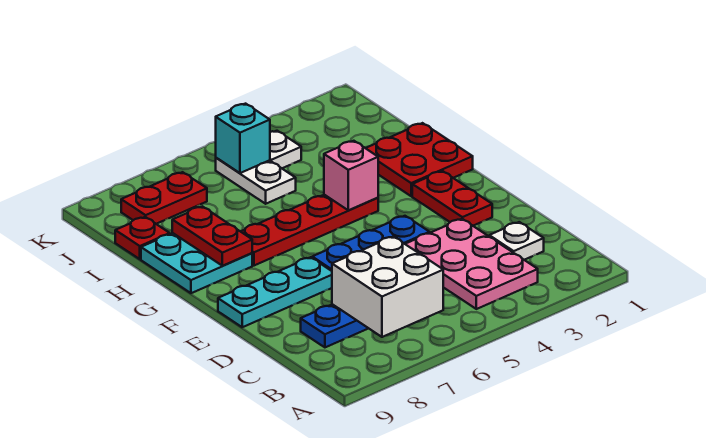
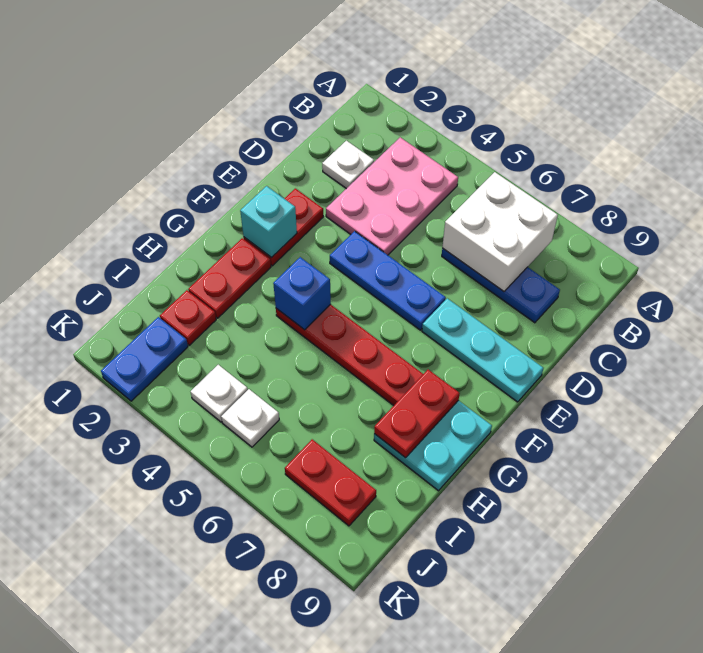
red plate G1:H2 level 1 -> red plate G2:H2 level 1
pink brick G4 level 2 -> blue brick G4 level 2
white plate I5:J5 level 1 -> white plate J5 level 1
red plate I9 level 1 -> red plate I2 level 1
none -> blue plate J2:K2 level 1
cyan brick J5 level 2 -> cyan brick F2 level 2

